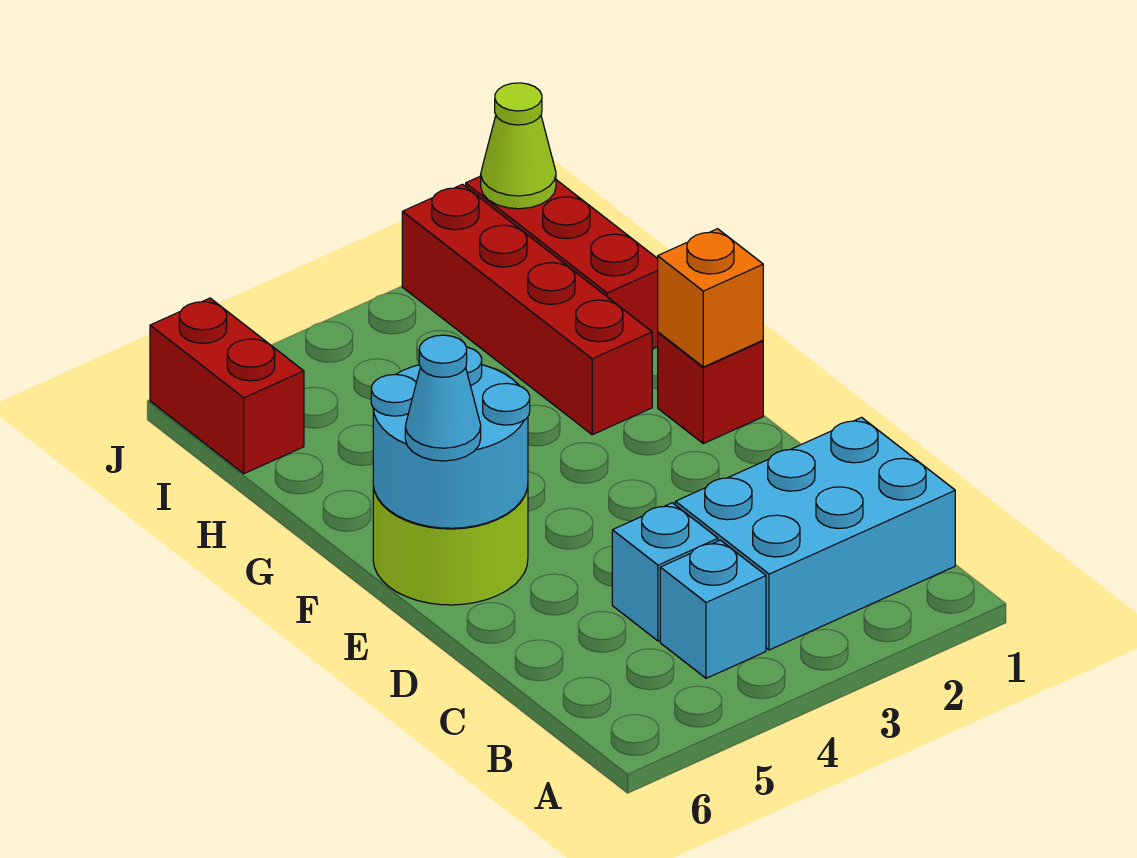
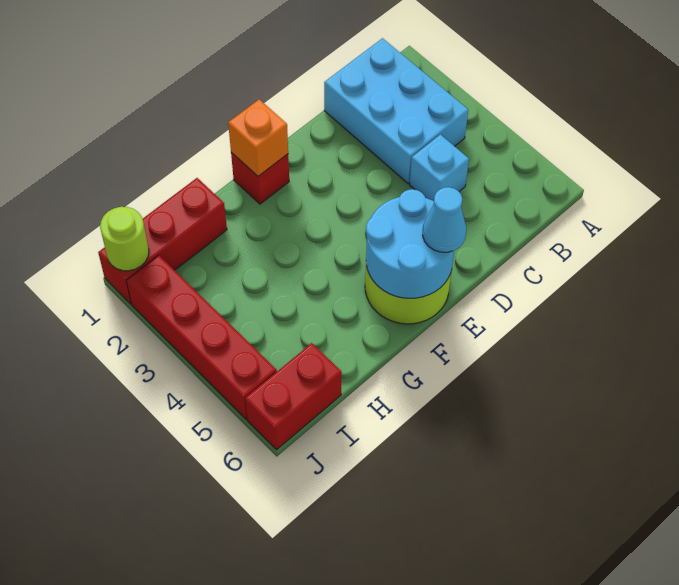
cyan brick B4 level 1 -> none
red brick G2:J2 level 1 -> red brick J2:J5 level 1
lime cone J1 level 2 -> lime round brick J1 level 2

